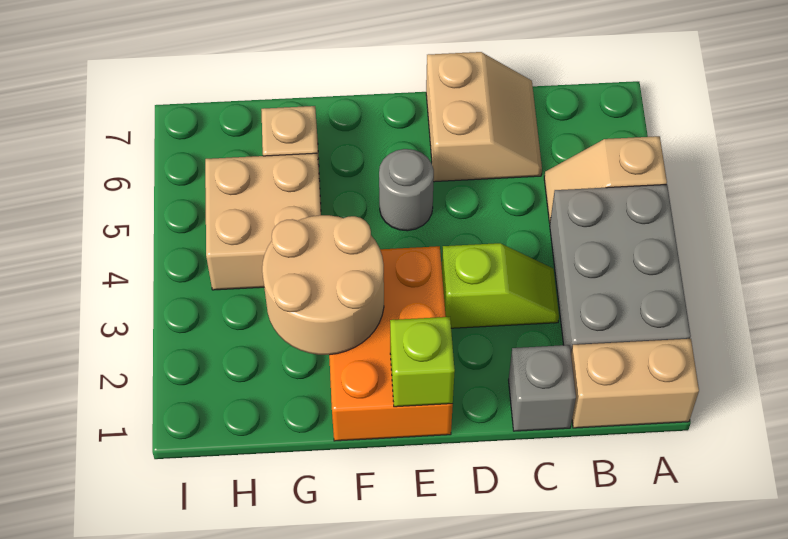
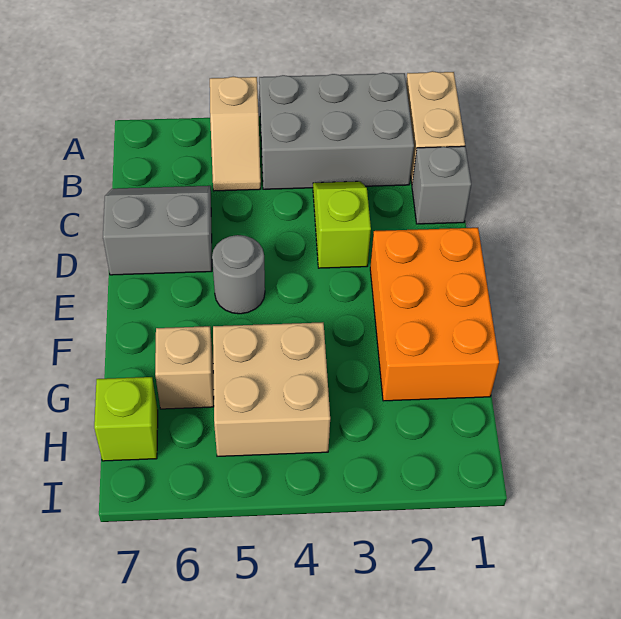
tan slope C6:D7 level 1 top D -> grey slope C6:D7 level 1 top D
orange brick E1:F3 level 1 -> orange brick E1:G2 level 1
lime brick E1 level 2 -> lime brick H7 level 1
tan round brick F2:G3 level 2 -> none

